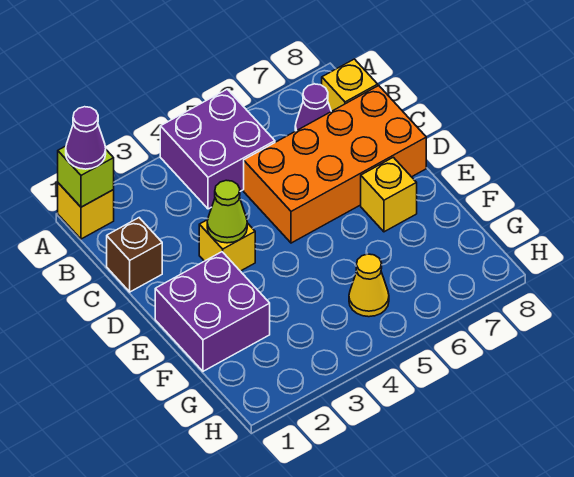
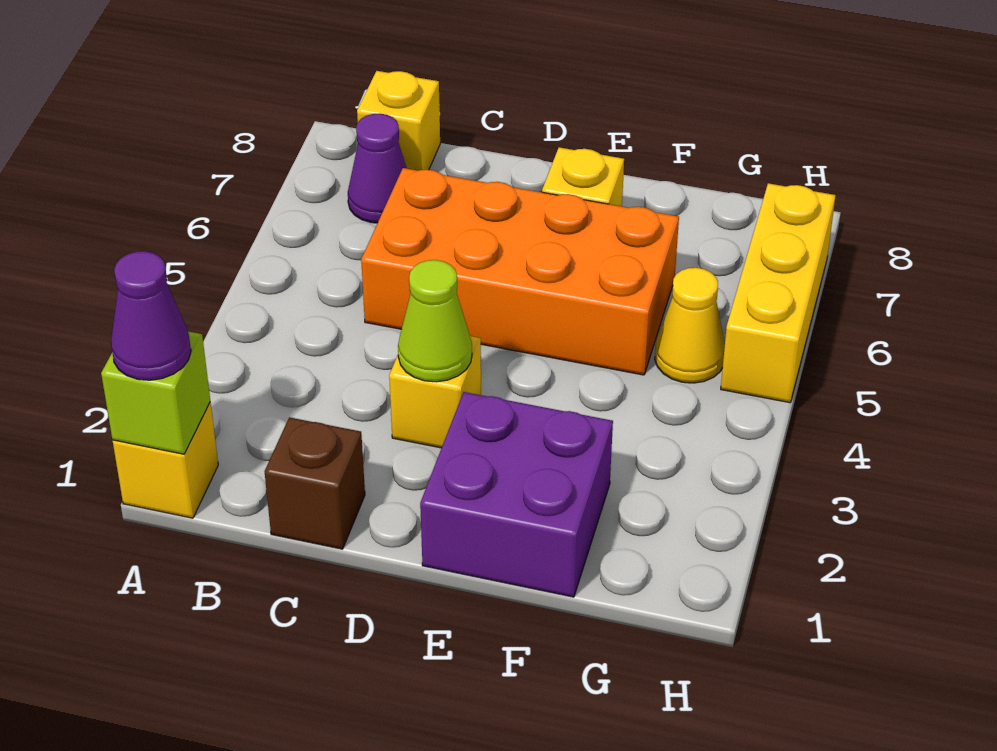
purple brick A4:B5 level 1 -> none
orange brick C5:D8 level 1 -> orange brick C5:F6 level 1
none -> yellow brick H5:H7 level 1

